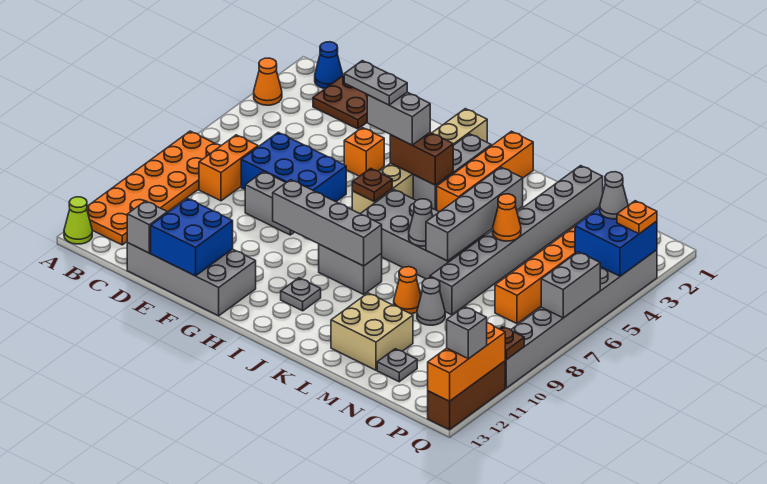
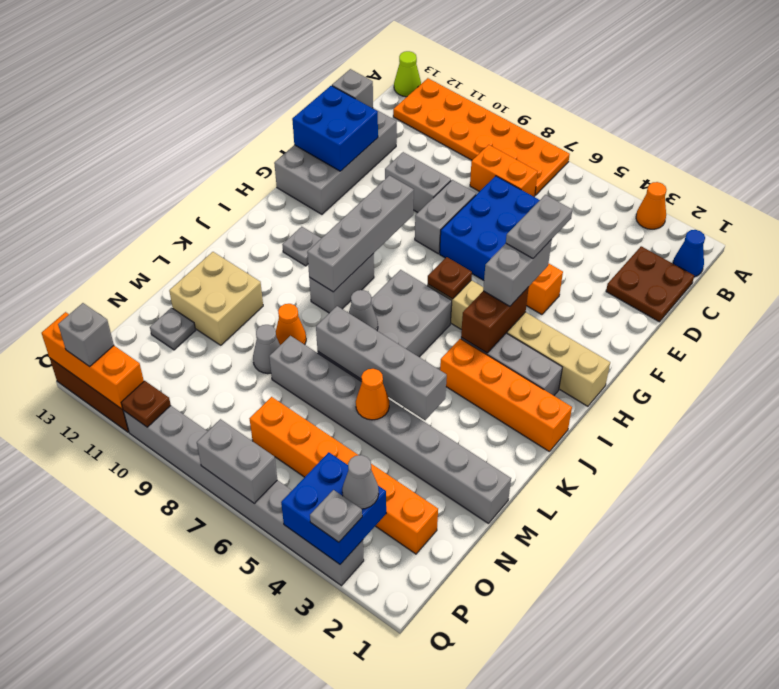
none -> grey brick E9:E10 level 1
orange plate Q3 level 3 -> grey plate Q3 level 3

